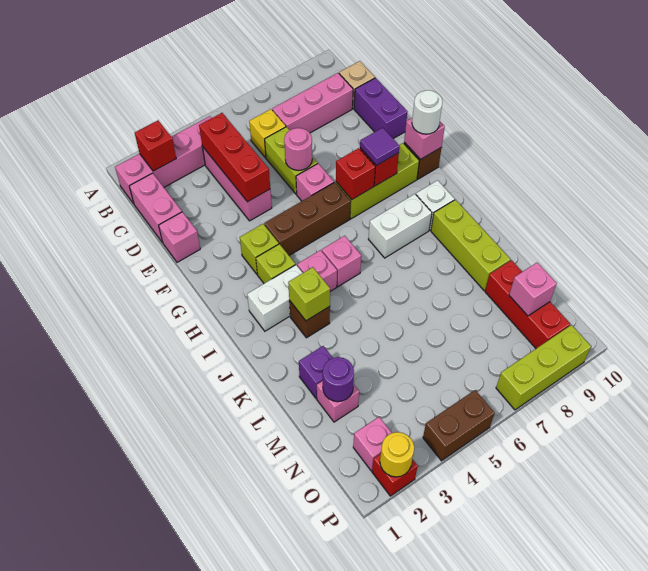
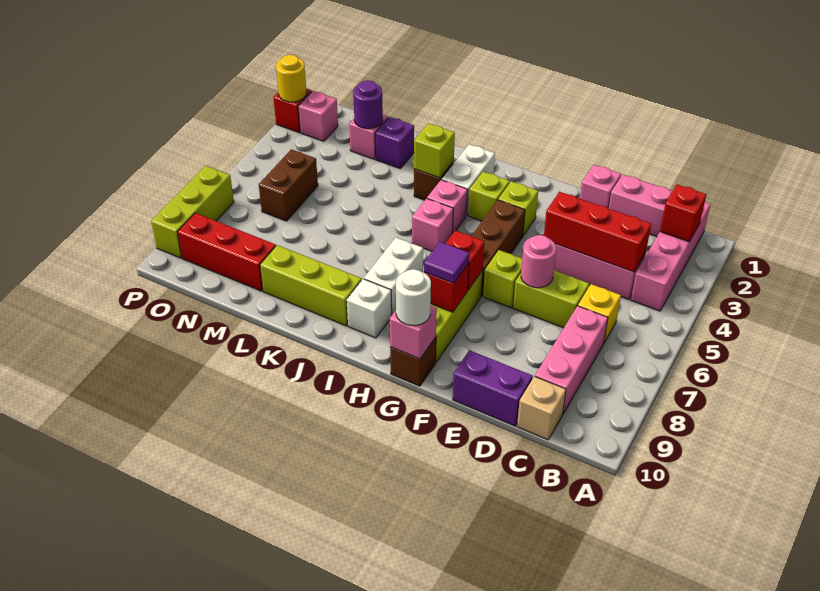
pink brick F6 level 1 -> lime brick F6 level 1
pink brick N9 level 2 -> none
brown brick P4:P5 level 1 -> brown brick N5:N6 level 1

